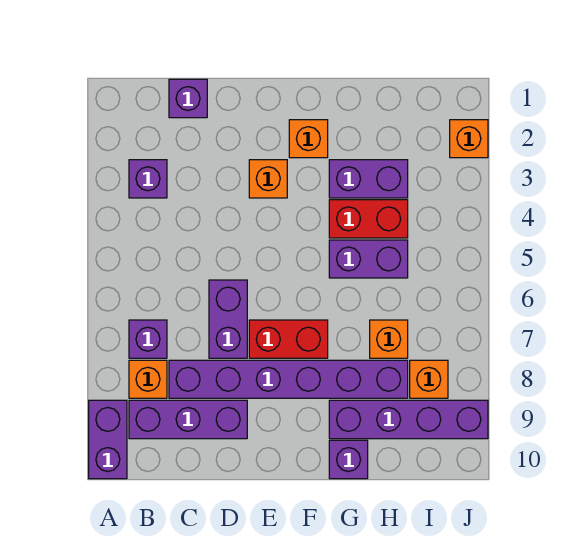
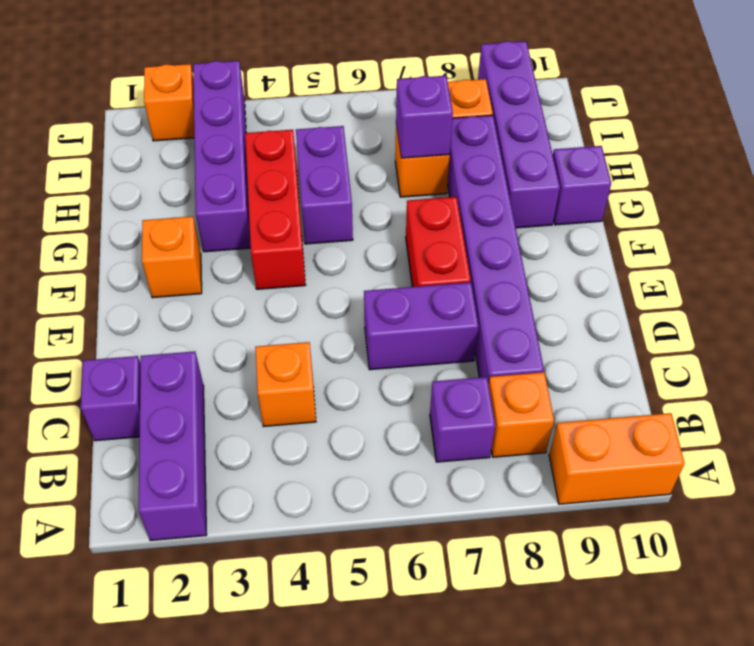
purple brick A9:A10 level 1 -> orange brick A9:A10 level 1
purple brick B3 level 1 -> purple brick H7 level 2
purple brick B9:D9 level 1 -> purple brick A2:C2 level 1
orange brick E3 level 1 -> orange brick C4 level 1
purple brick G3:H3 level 1 -> purple brick G3:J3 level 1
red brick G4:H4 level 1 -> red brick F4:H4 level 1

